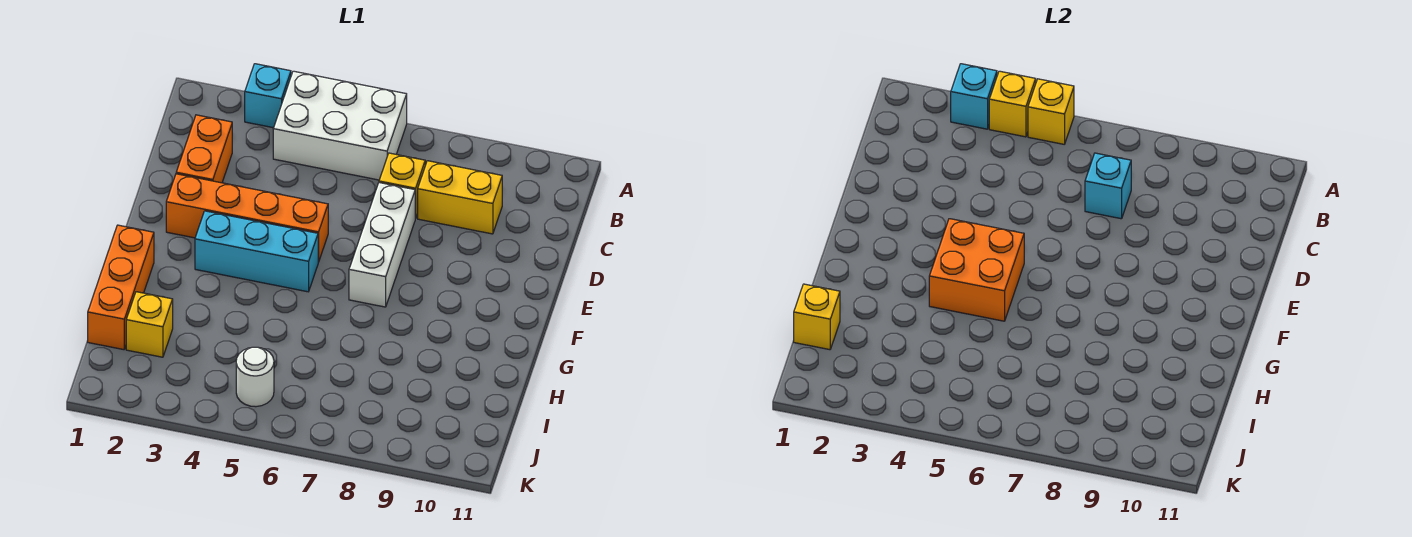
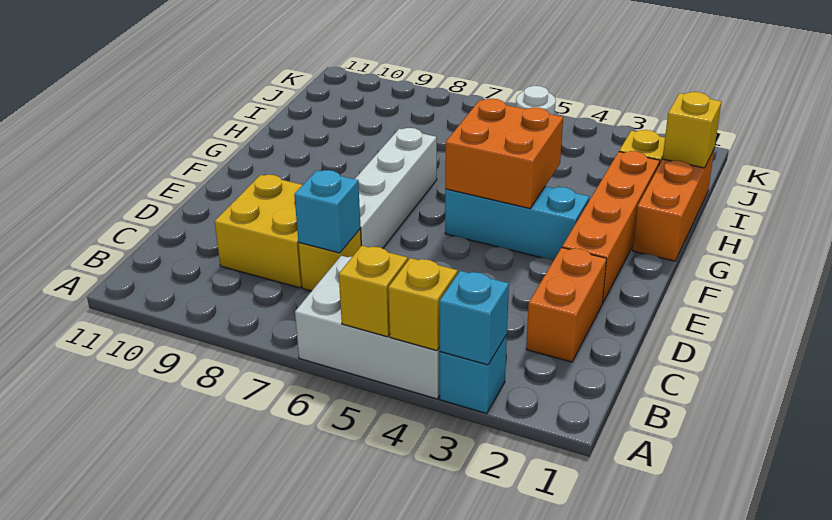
yellow brick C8:C9 level 1 -> yellow brick C8:D9 level 1
white brick D7:F7 level 1 -> white brick D7:G7 level 1
orange brick E2:E5 level 1 -> orange brick E2:H2 level 1

